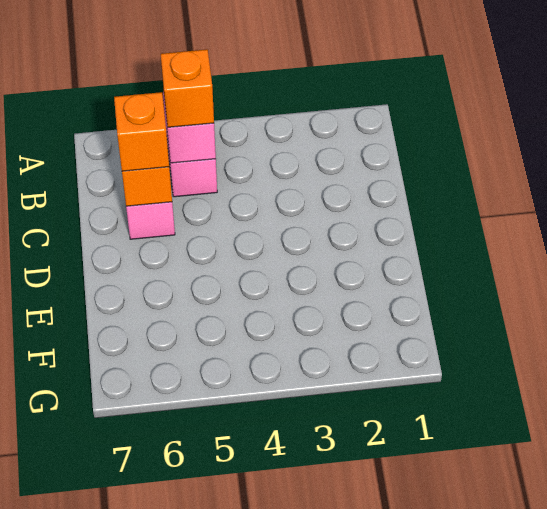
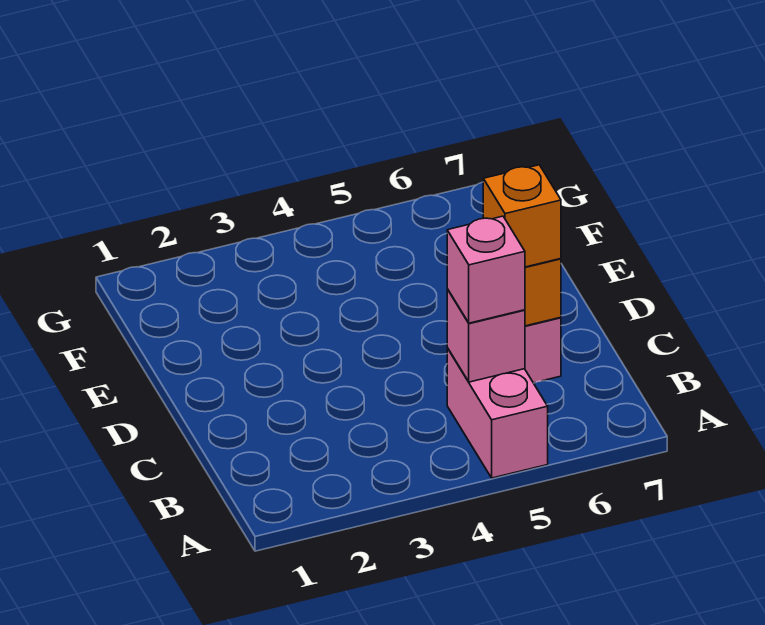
orange brick B5 level 3 -> pink brick B5 level 3

